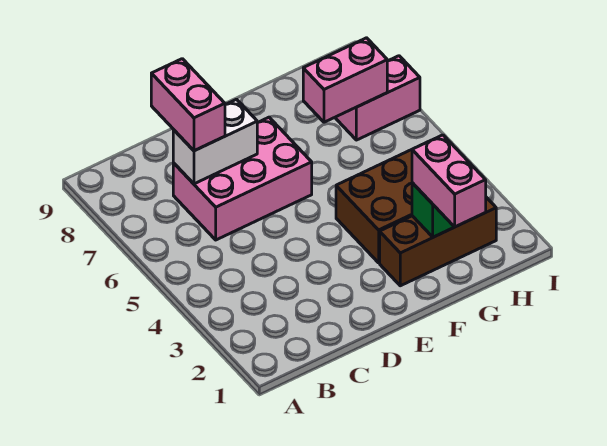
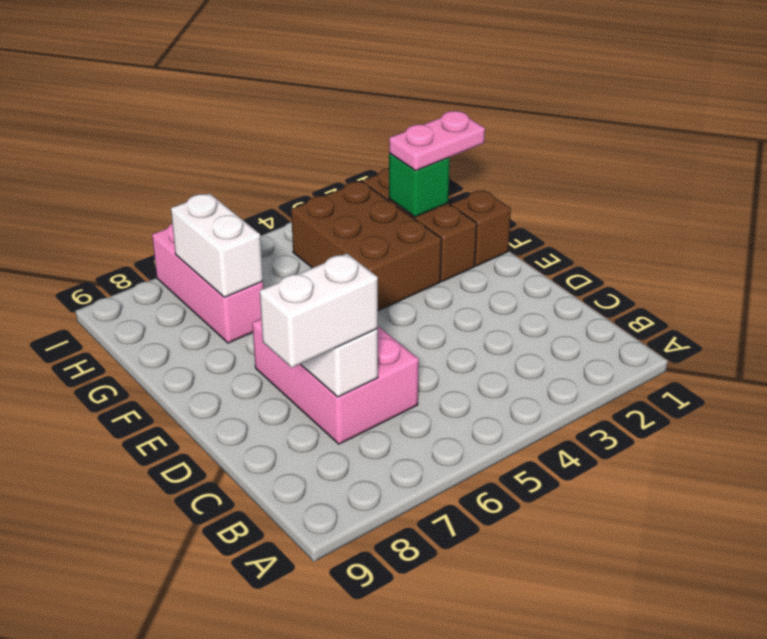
pink brick C7:C8 level 3 -> white brick C7:C8 level 3
none -> brown brick F1 level 1
pink brick G1:G2 level 3 -> pink plate G1:G2 level 3
pink brick G7:H7 level 2 -> white brick G7:H7 level 2
pink brick H7:I7 level 1 -> pink brick G7:I7 level 1

